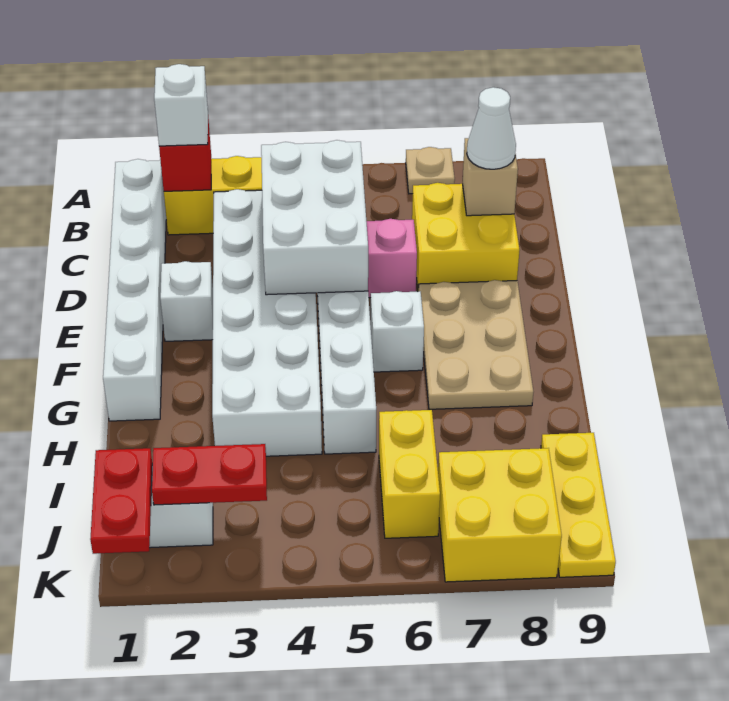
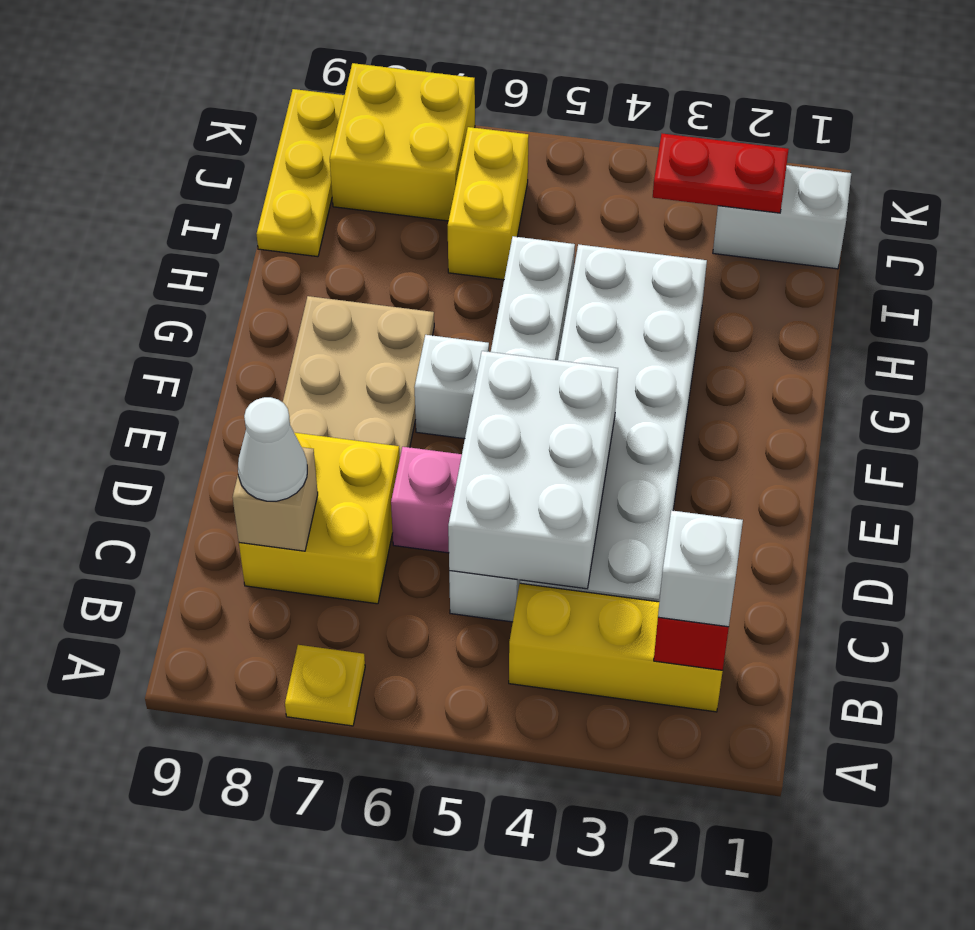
tan plate A7 level 1 -> yellow plate A7 level 1
white brick B1:G1 level 1 -> none
white brick E2 level 1 -> none
red plate J1:K1 level 2 -> none

